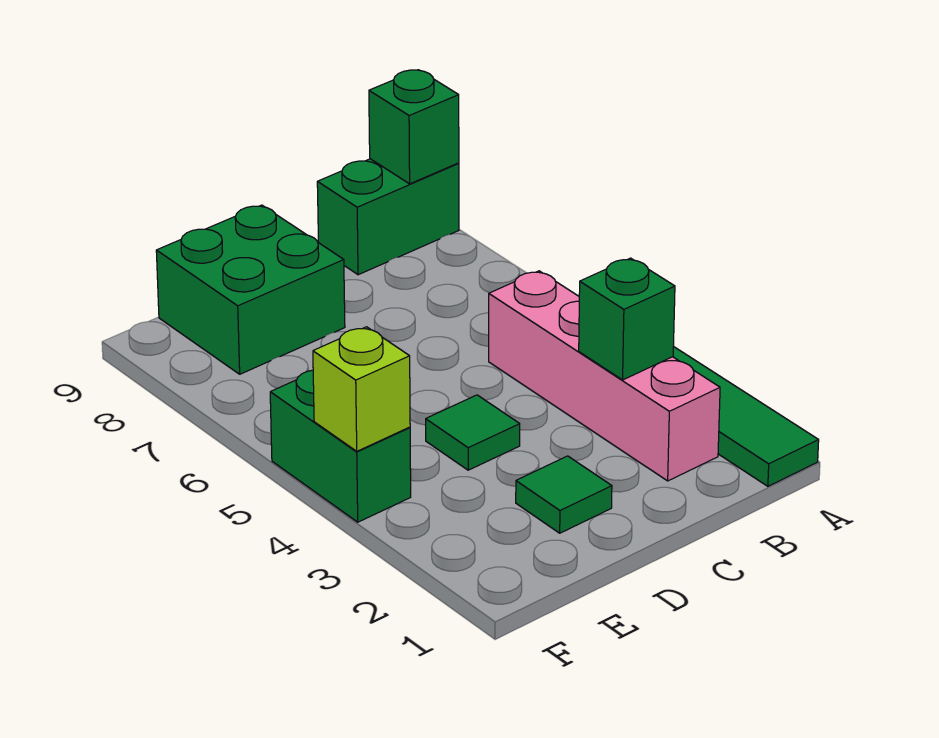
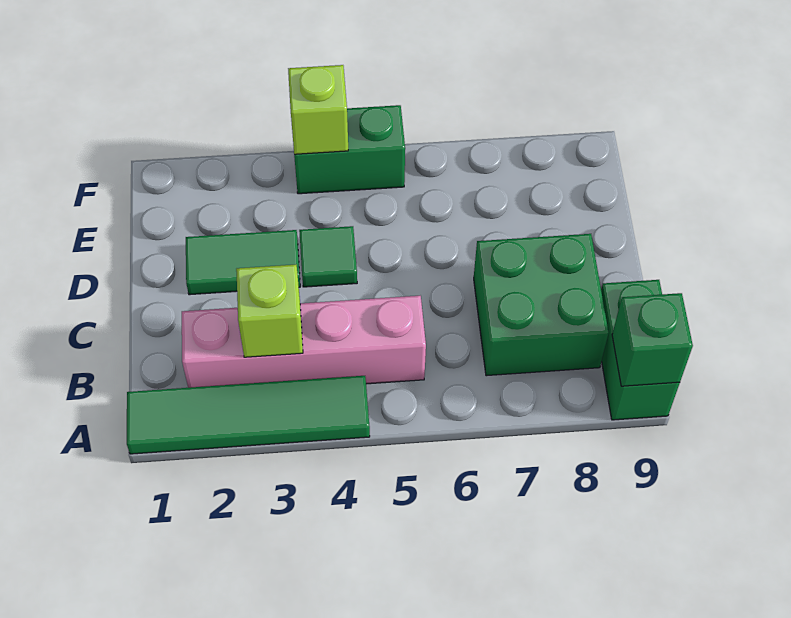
green brick B3 level 2 -> lime brick B3 level 2
green tile D2 level 1 -> green tile D2:D3 level 1
green brick D8:E9 level 1 -> green brick B7:C8 level 1

